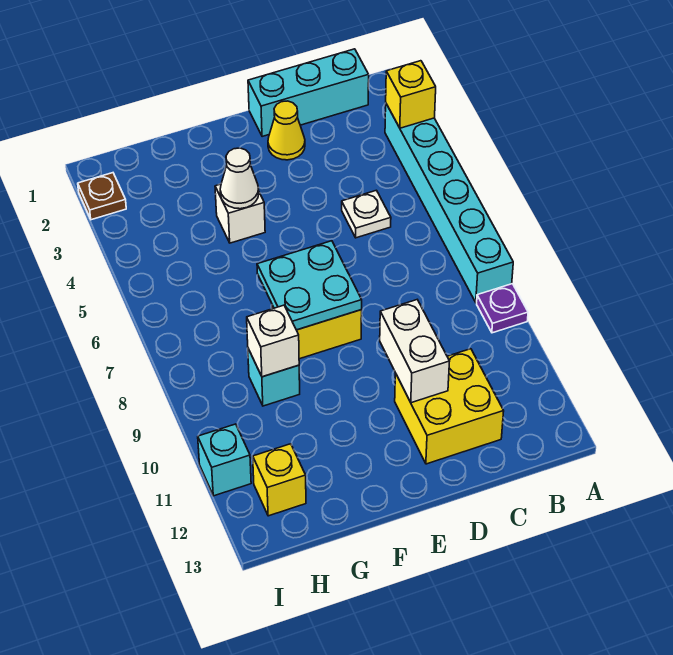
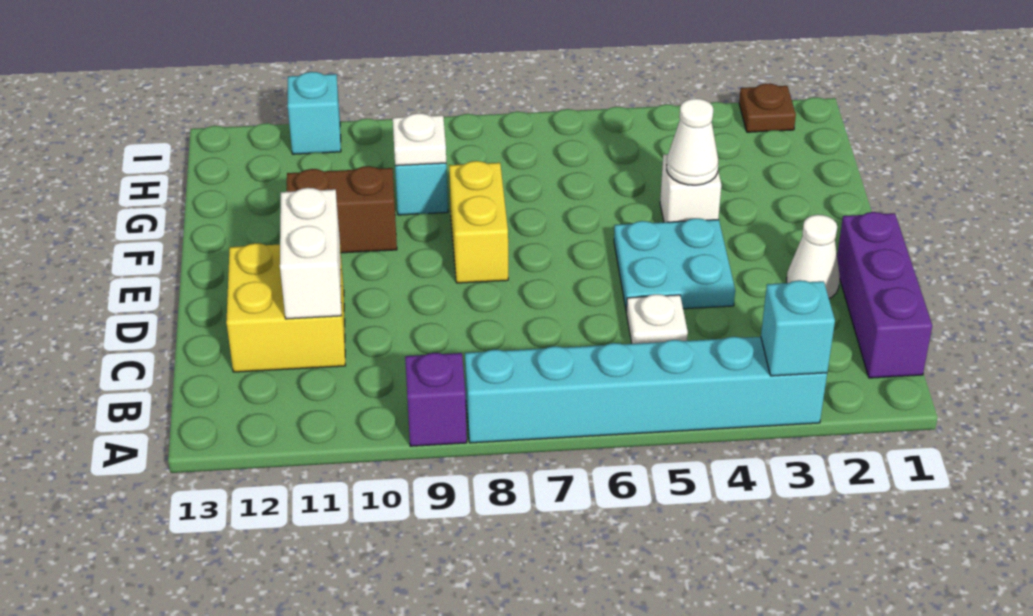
yellow brick A3 level 2 -> cyan brick A3 level 2
purple plate A9 level 1 -> purple brick A9 level 1
cyan brick B1:D1 level 1 -> purple brick B1:D1 level 1
yellow cone D2 level 1 -> white cone D2 level 1
white brick D10:D11 level 2 -> white brick C11:D11 level 2
cyan plate E7:F8 level 2 -> cyan plate D4:E5 level 1
none -> brown brick F10:F11 level 1
white brick G9 level 2 -> white plate G9 level 2
yellow brick H12 level 1 -> none

